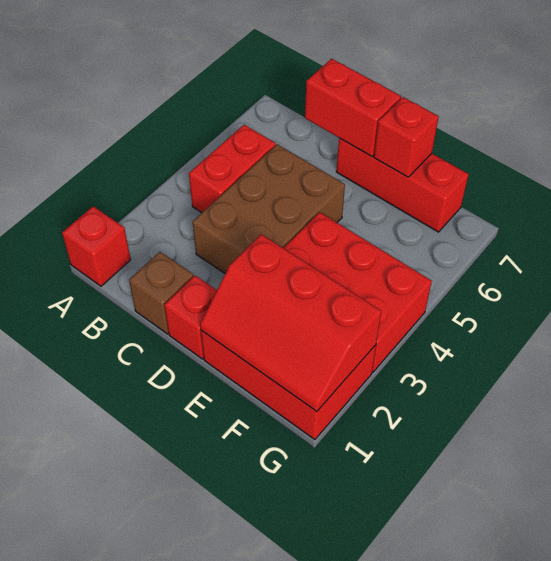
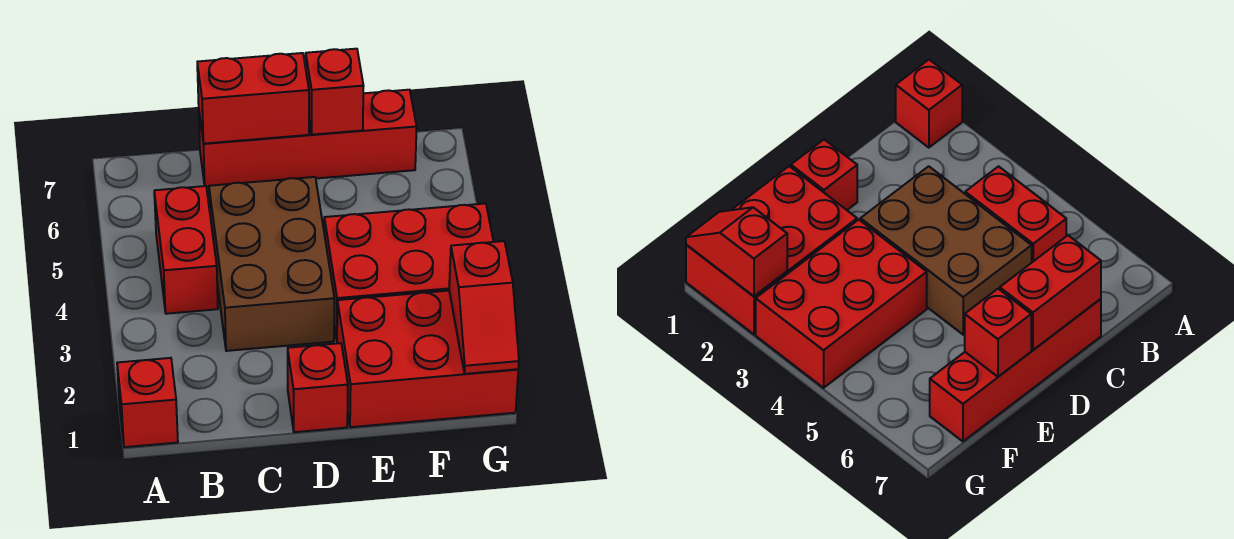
brown brick C1 level 1 -> none
red brick D7:F7 level 1 -> red brick C7:F7 level 1
red slope E1:G2 level 2 top 2 -> red slope G1:G2 level 2 top 2

